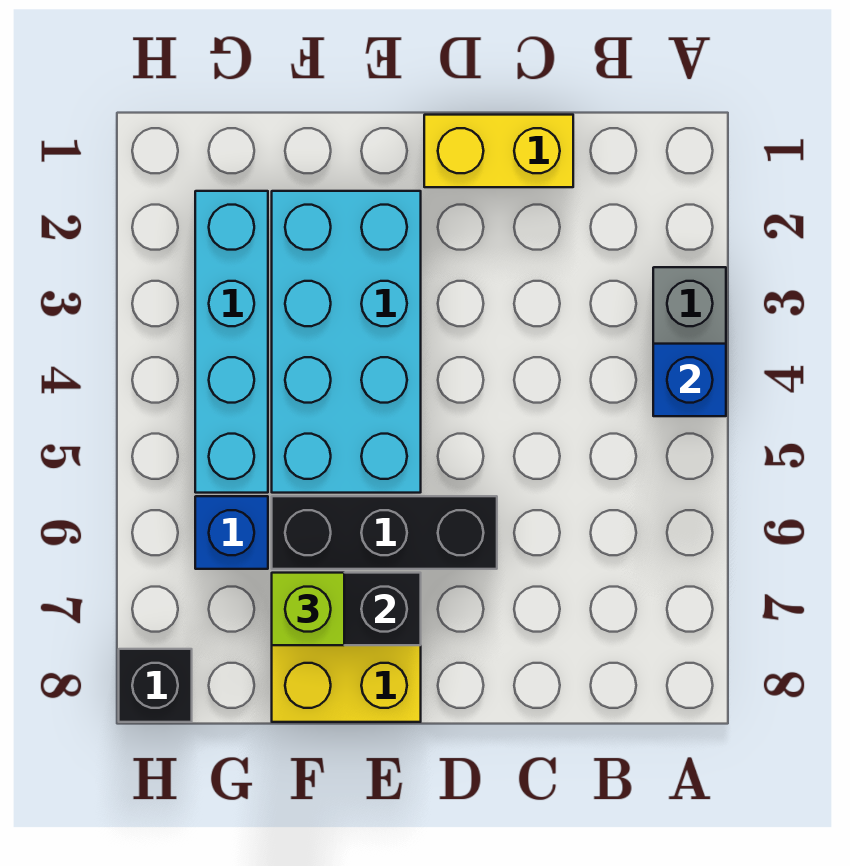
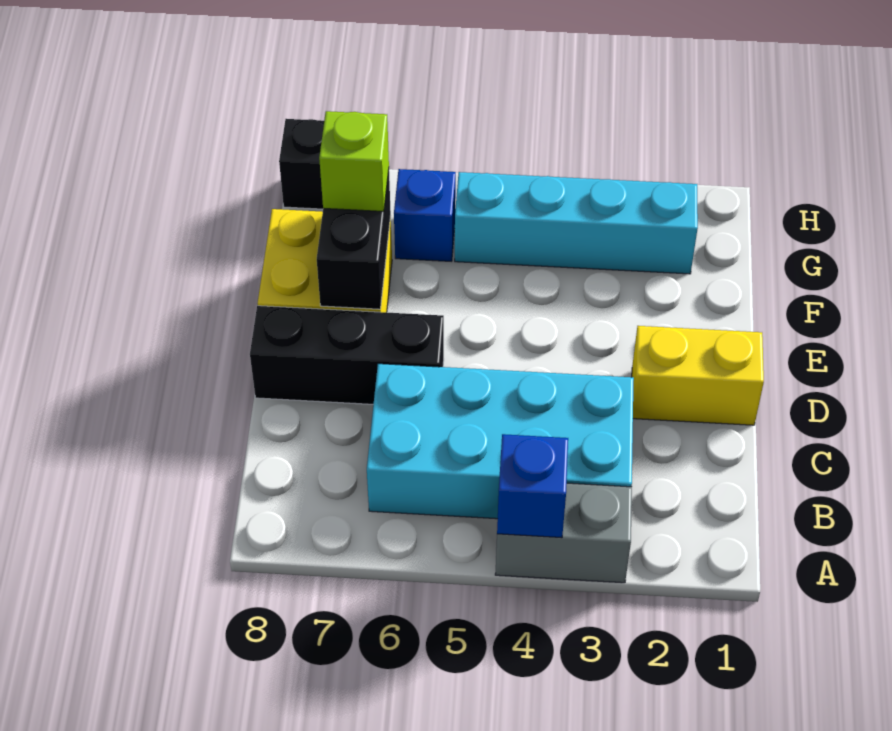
yellow brick C1:D1 level 1 -> yellow brick D1:D2 level 1
black brick D6:F6 level 1 -> black brick D6:D8 level 1
cyan brick E2:F5 level 1 -> cyan brick B3:C6 level 1

